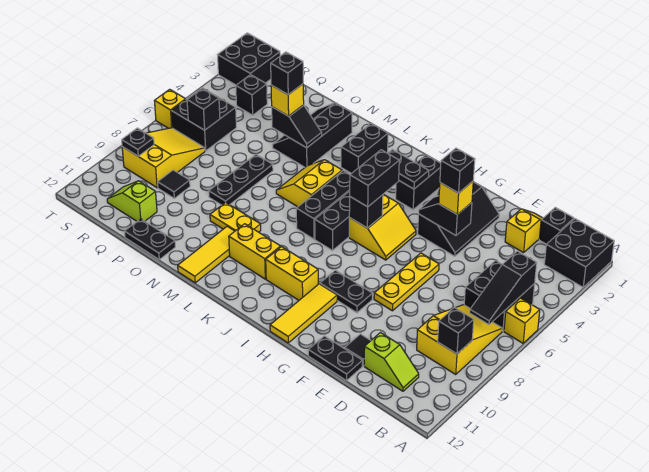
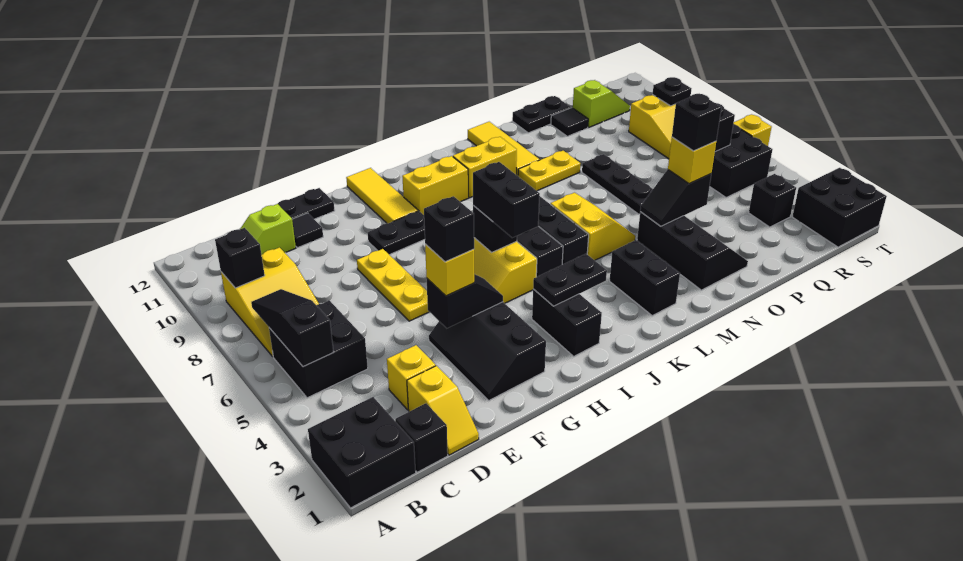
yellow brick A6 level 1 -> yellow brick D3 level 1
black tile Q9 level 1 -> black tile P11 level 1

